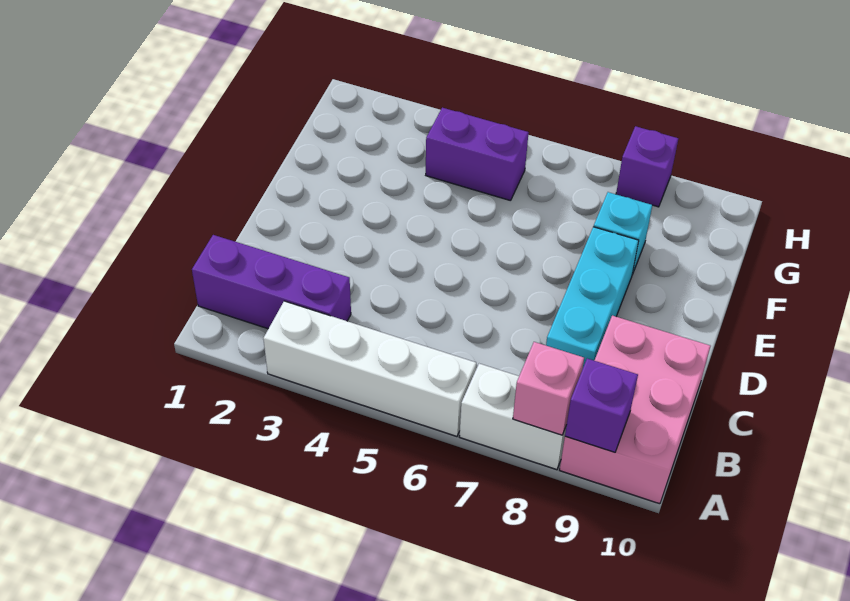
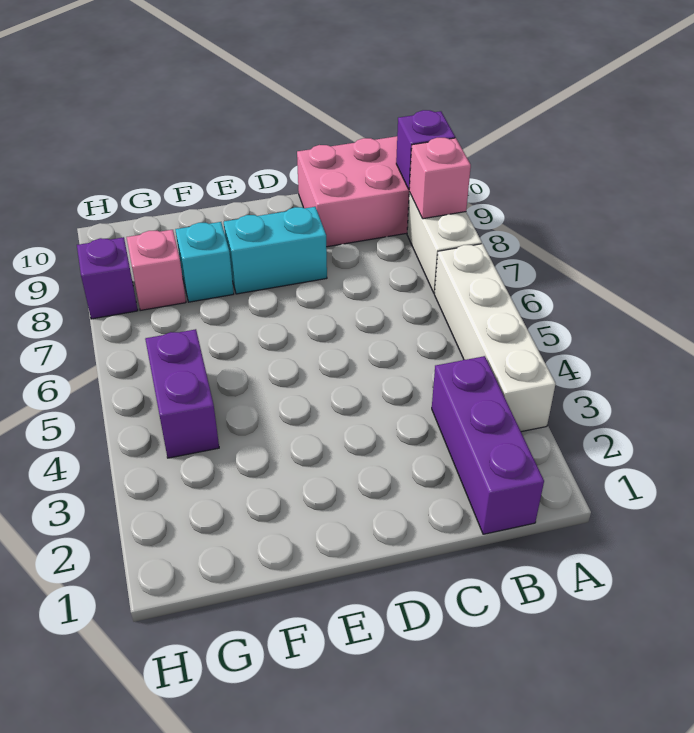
cyan brick C8:E8 level 1 -> cyan brick D8:E8 level 1
none -> pink brick G8 level 1

